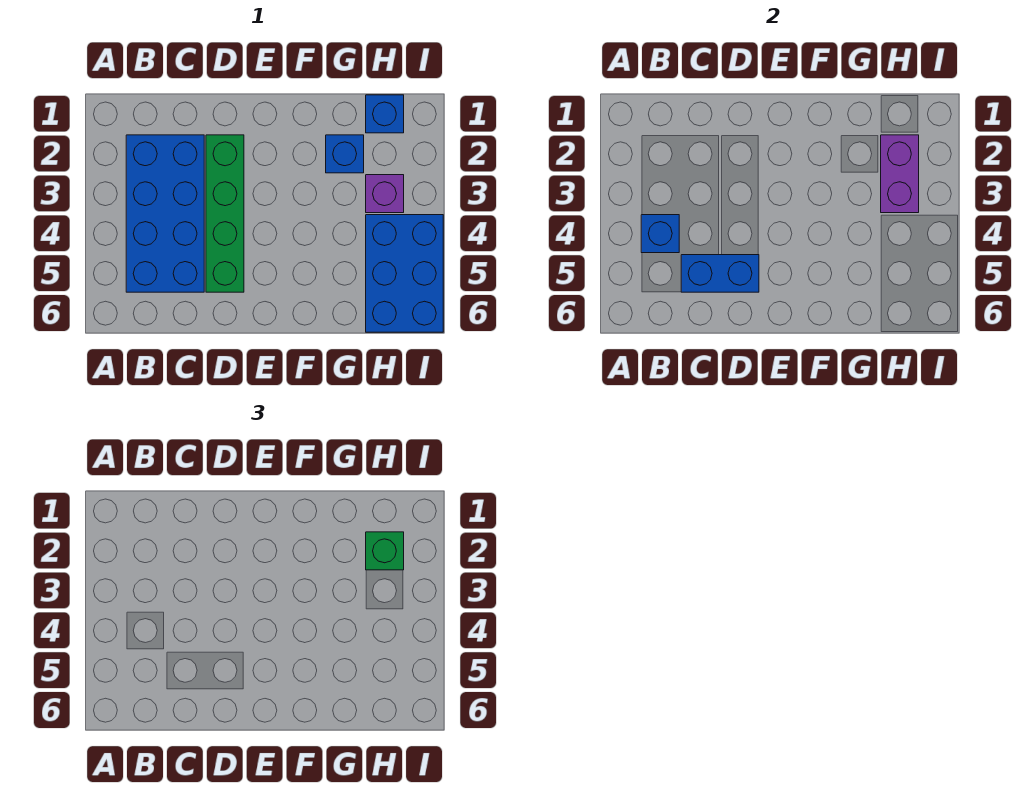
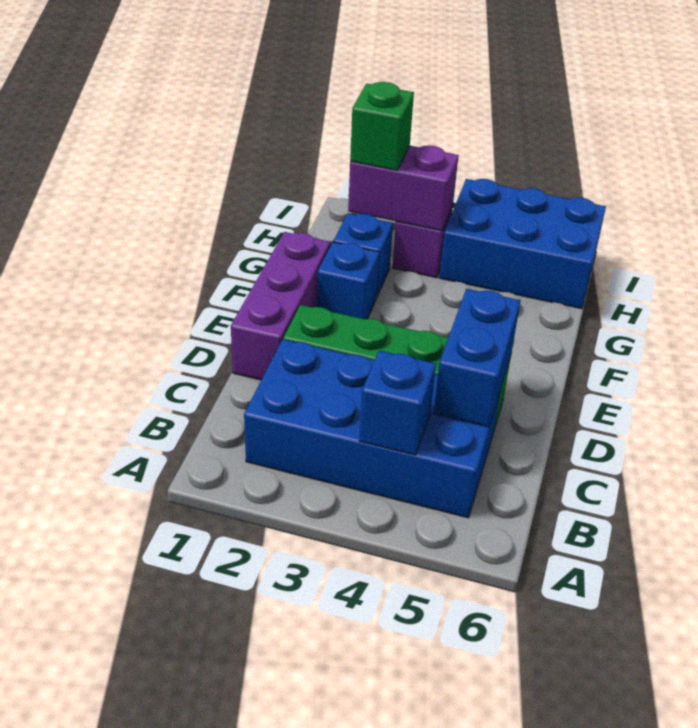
none -> purple brick D1:F1 level 1
blue brick H1 level 1 -> blue brick F2 level 1

